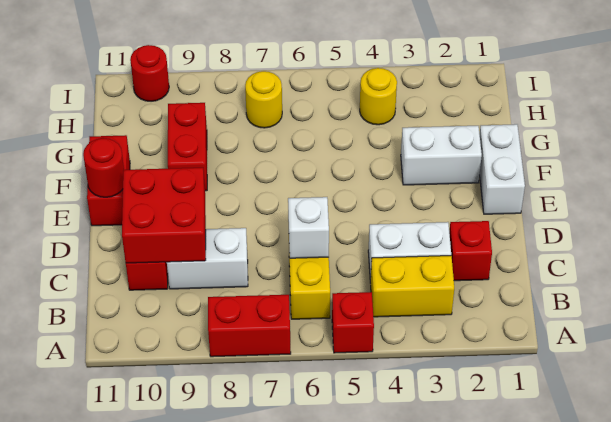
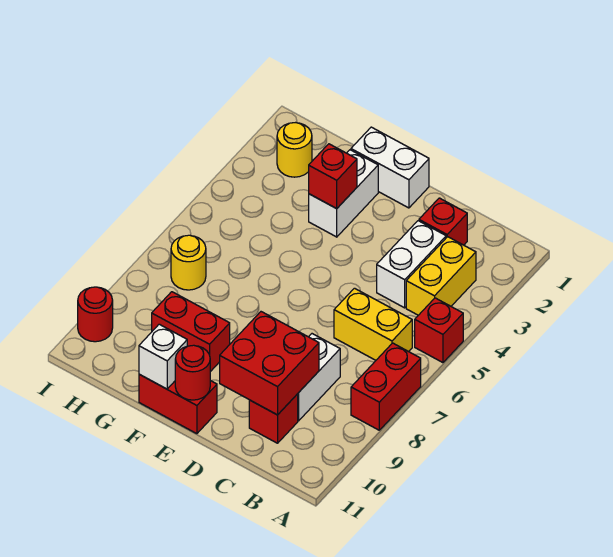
white brick C6 level 2 -> white brick F11 level 2
none -> red brick F3 level 2
yellow round brick H4 level 1 -> yellow round brick H2 level 1

